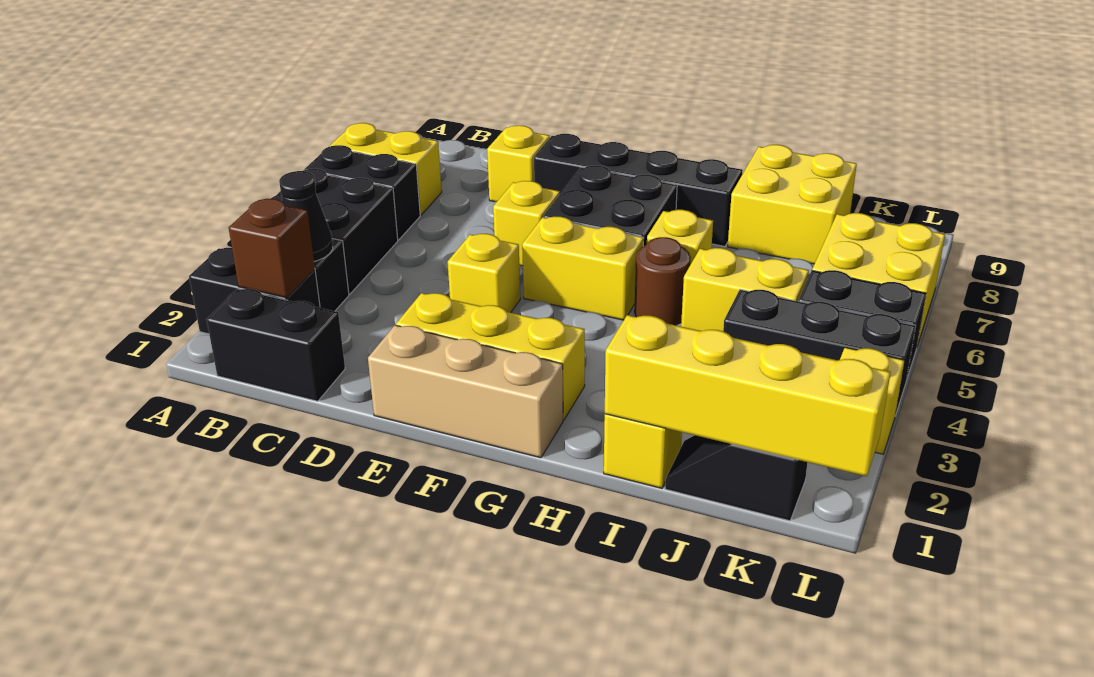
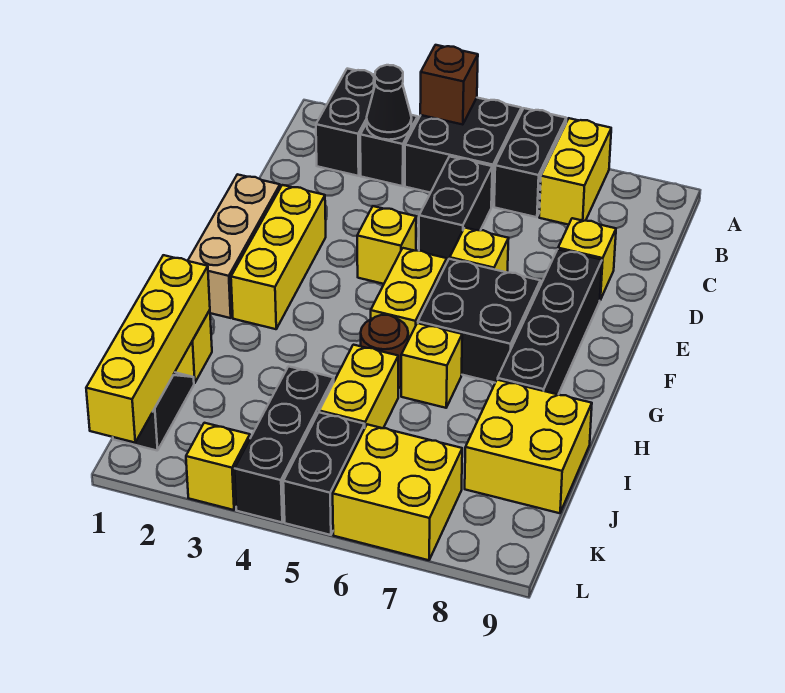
black brick B1:C1 level 1 -> black brick C5:D5 level 1
brown brick B2 level 2 -> brown brick A4 level 2

